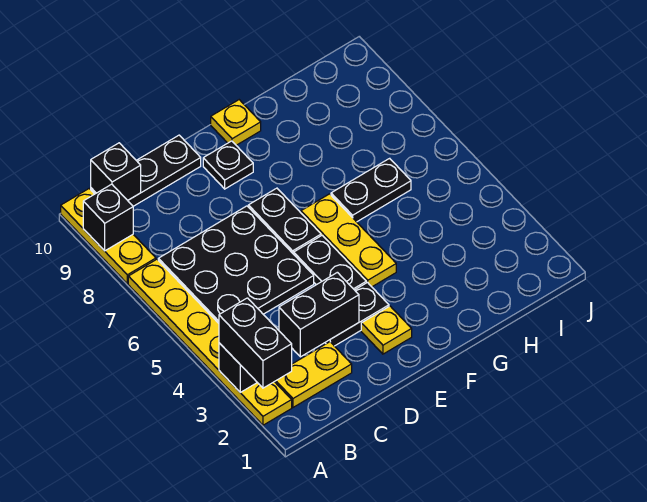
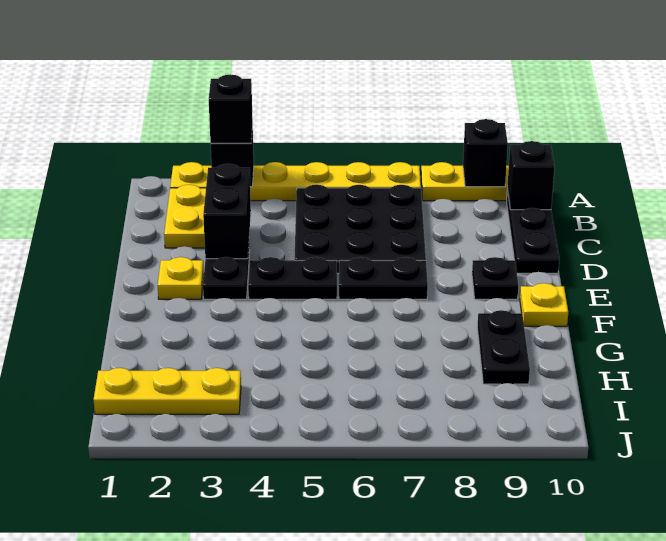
black brick A2:A3 level 3 -> black brick A3 level 3
yellow plate F4:F6 level 1 -> yellow plate I1:I3 level 1
black plate G6:H6 level 1 -> black plate G9:H9 level 1

